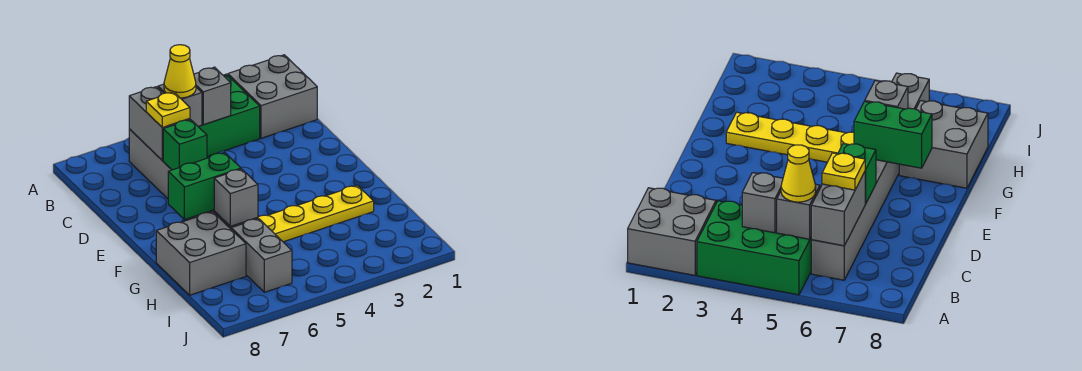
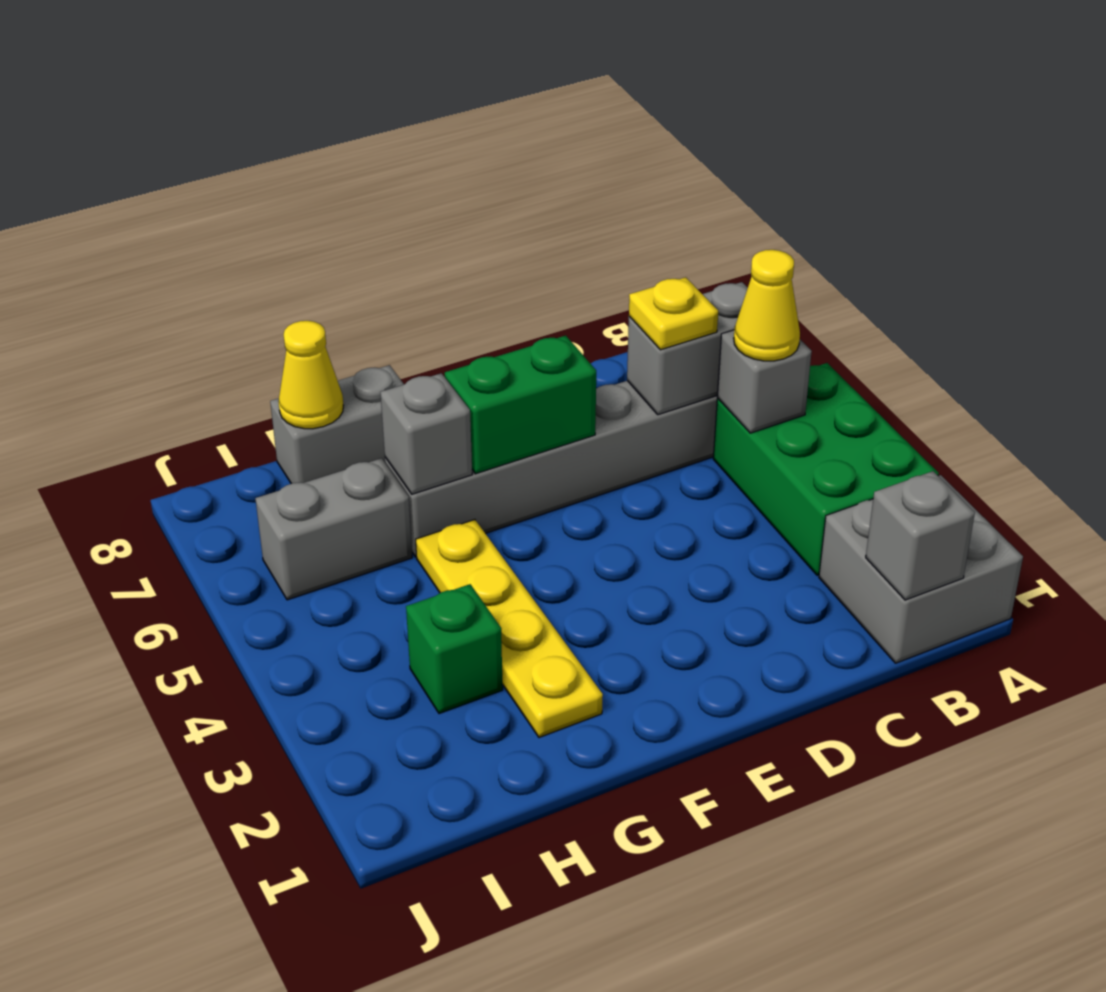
grey brick B4 level 2 -> grey brick B1 level 2
green brick D6 level 2 -> green brick H3 level 1
green brick F6:F7 level 2 -> green brick E6:F6 level 2
grey brick G7:H8 level 1 -> grey brick G8:H8 level 1
none -> yellow cone H8 level 2

